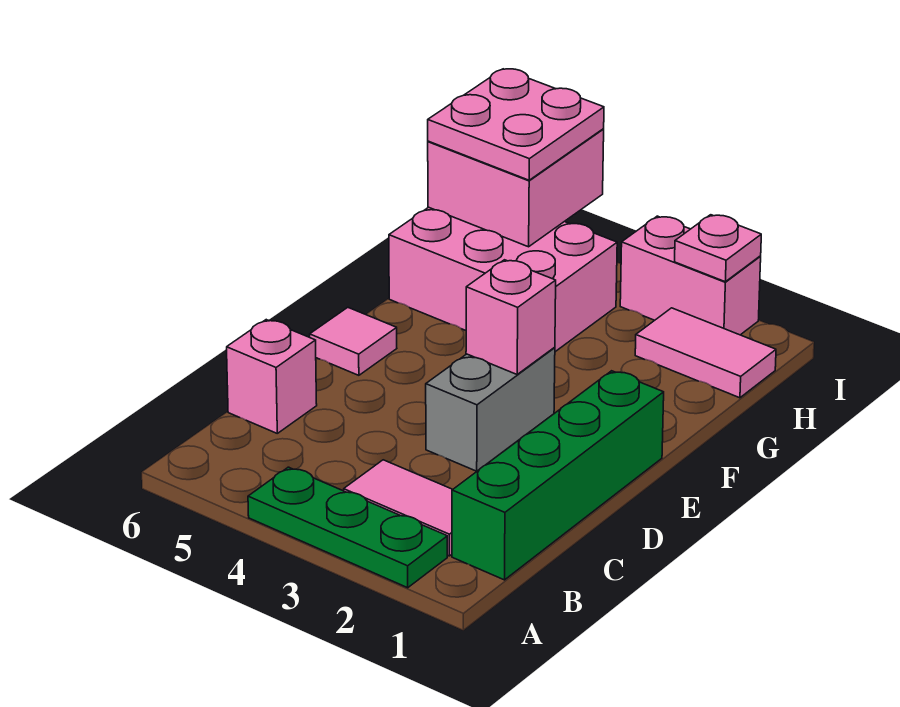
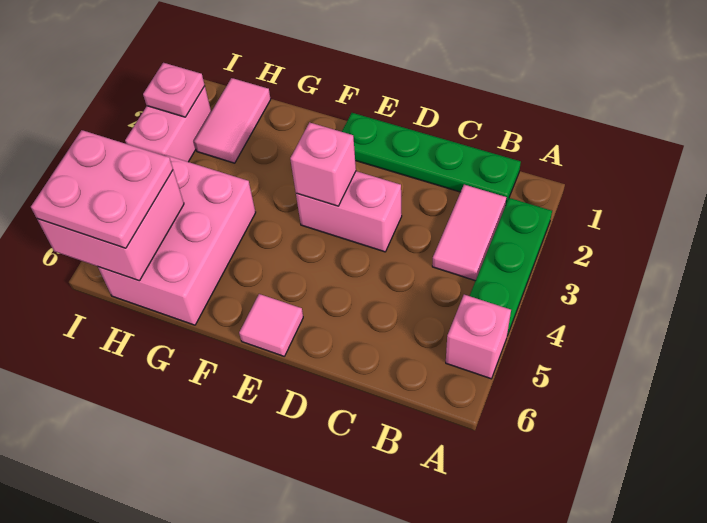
green brick B1:E1 level 1 -> green plate B1:E1 level 1
pink brick C6 level 1 -> pink brick A5 level 1
grey brick D3:E3 level 1 -> pink brick D3:E3 level 1

